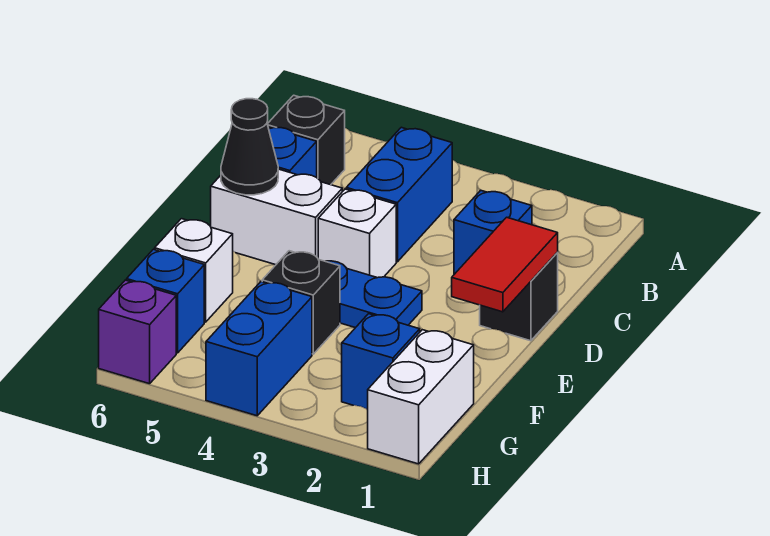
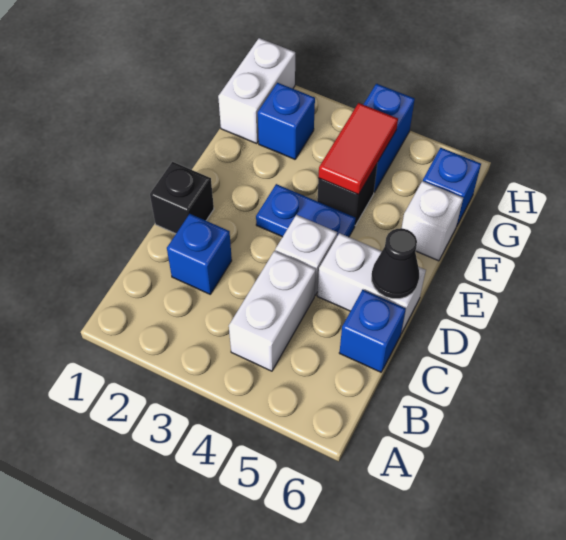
blue brick B4:C4 level 1 -> white brick B4:C4 level 1
black brick B6 level 1 -> none
red tile D1:E1 level 2 -> red tile F4:G4 level 2
purple brick H6 level 1 -> none

